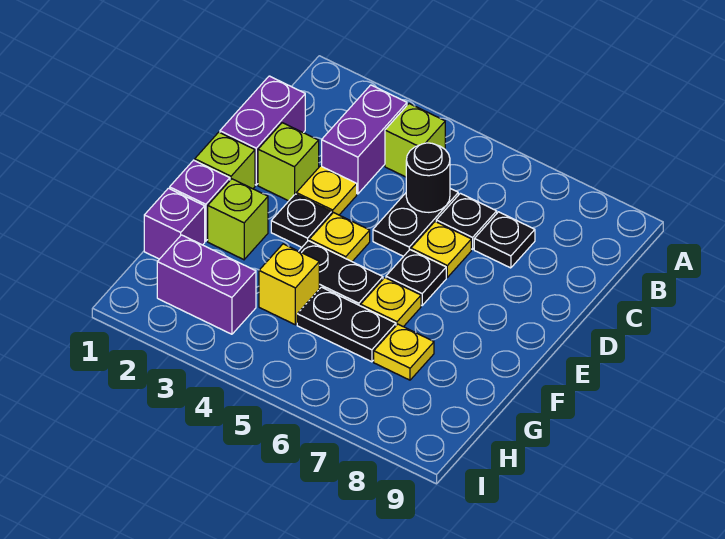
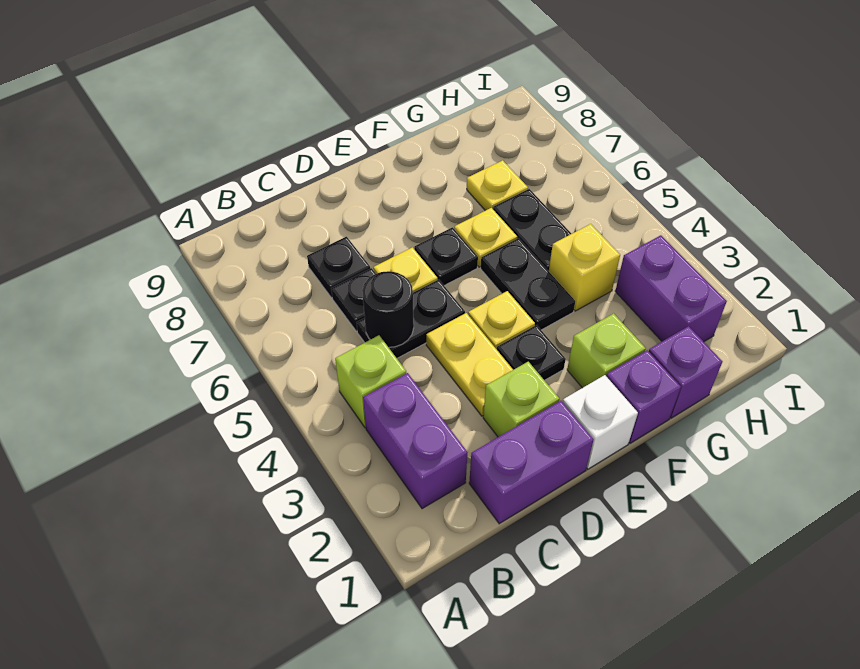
purple brick B3:C3 level 1 -> purple brick B2:B3 level 1
yellow plate D3 level 1 -> yellow plate D3:D4 level 1
lime brick E1 level 1 -> white brick E1 level 1

